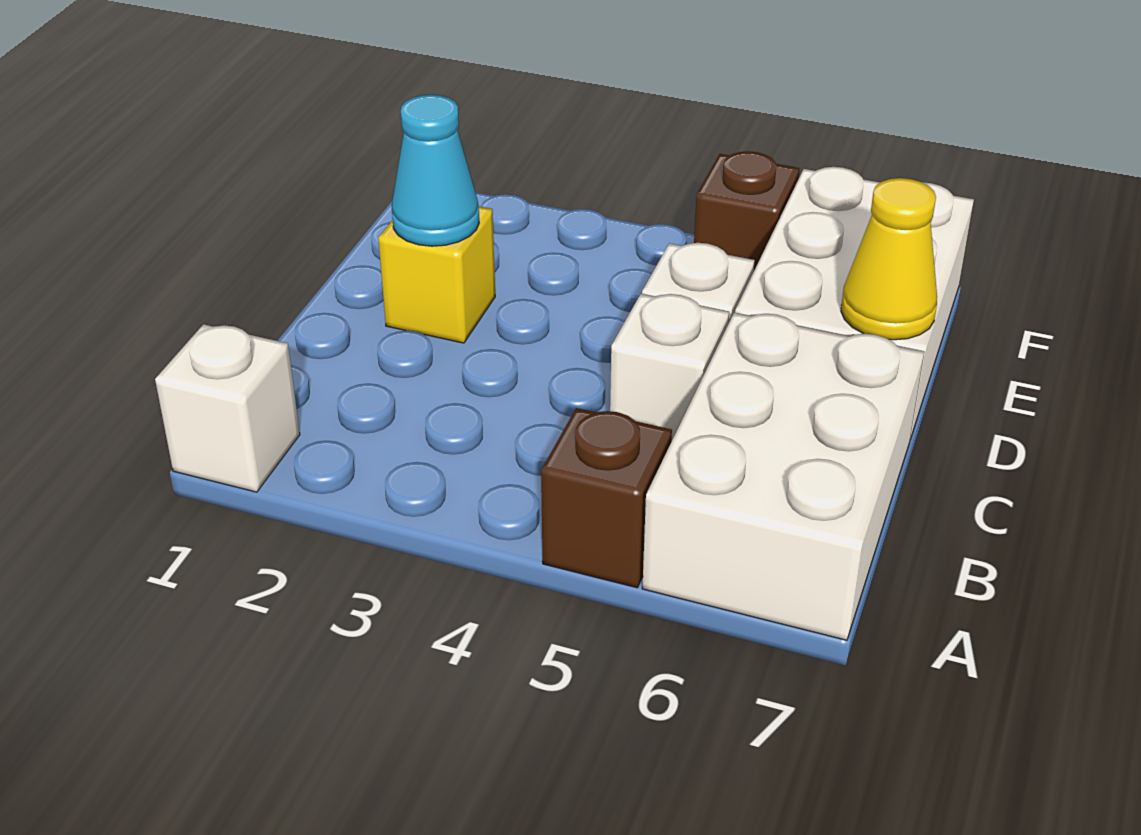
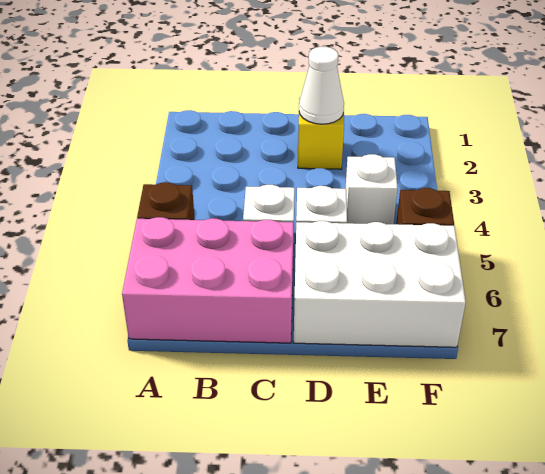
white brick A1 level 1 -> white brick E4 level 1
white brick A6:C7 level 1 -> pink brick A6:C7 level 1
cyan cone D2 level 2 -> white cone D2 level 2
yellow cone D7 level 2 -> none

